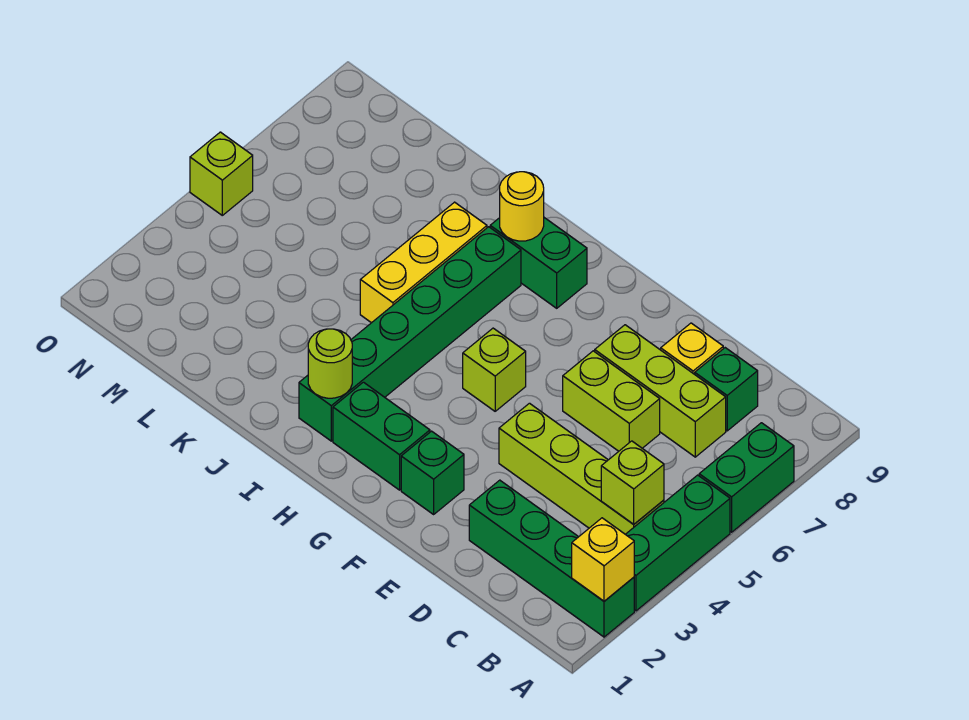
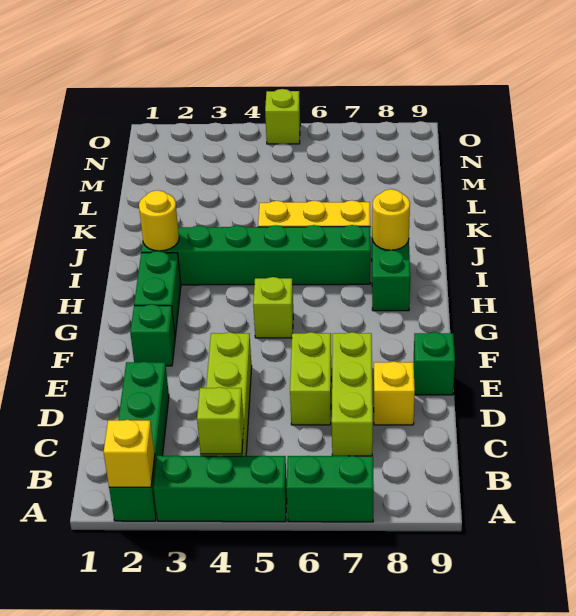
green brick C8 level 1 -> green brick E9 level 1
lime round brick I2 level 2 -> yellow round brick I2 level 2

